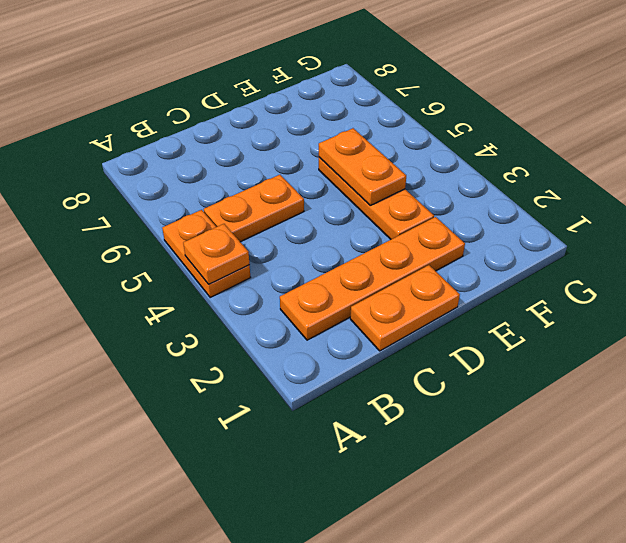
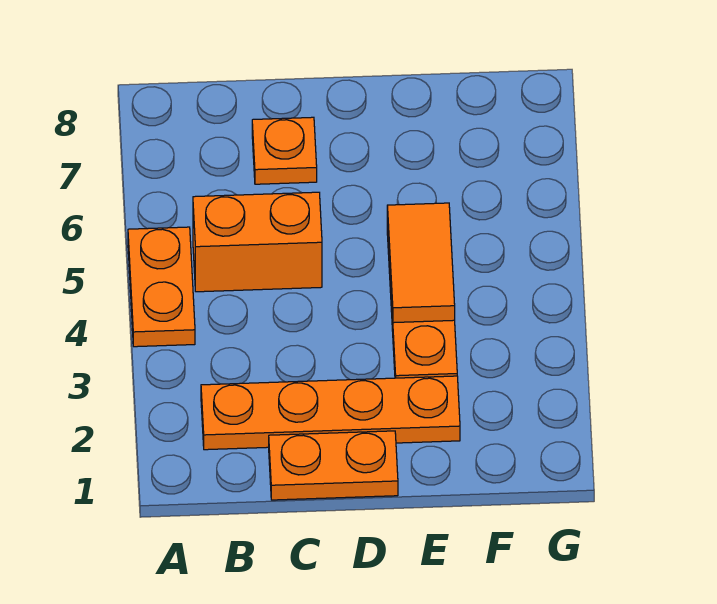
orange plate A4 level 2 -> orange plate C7 level 1
orange plate B5:C5 level 1 -> orange brick B5:C5 level 1
orange plate E4:E5 level 2 -> orange tile E4:E5 level 2

